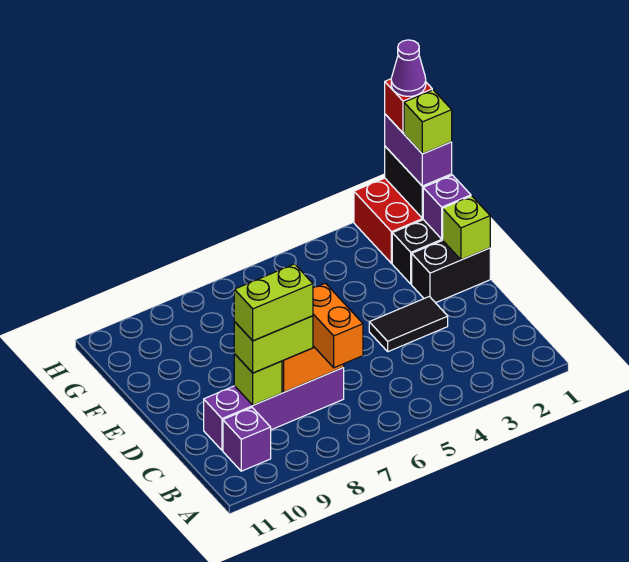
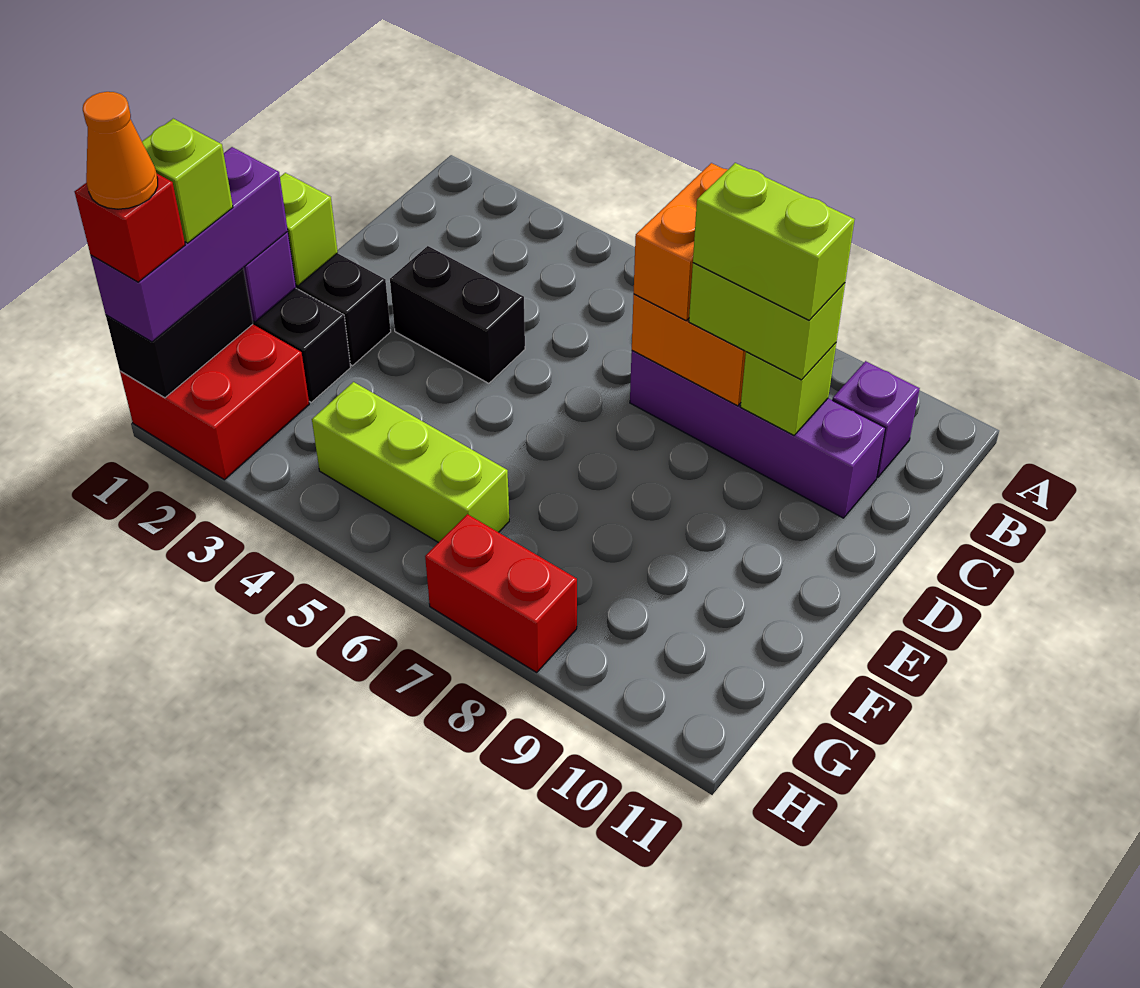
black tile D3:D4 level 1 -> black brick D3:D4 level 1
purple brick G1:H1 level 3 -> purple brick F1:H1 level 3
none -> lime brick G4:G6 level 1
purple cone H1 level 5 -> orange cone H1 level 5
none -> red brick H7:H8 level 1

